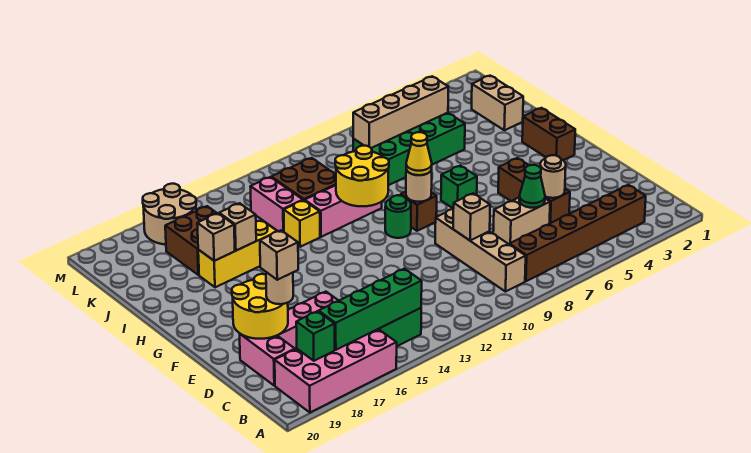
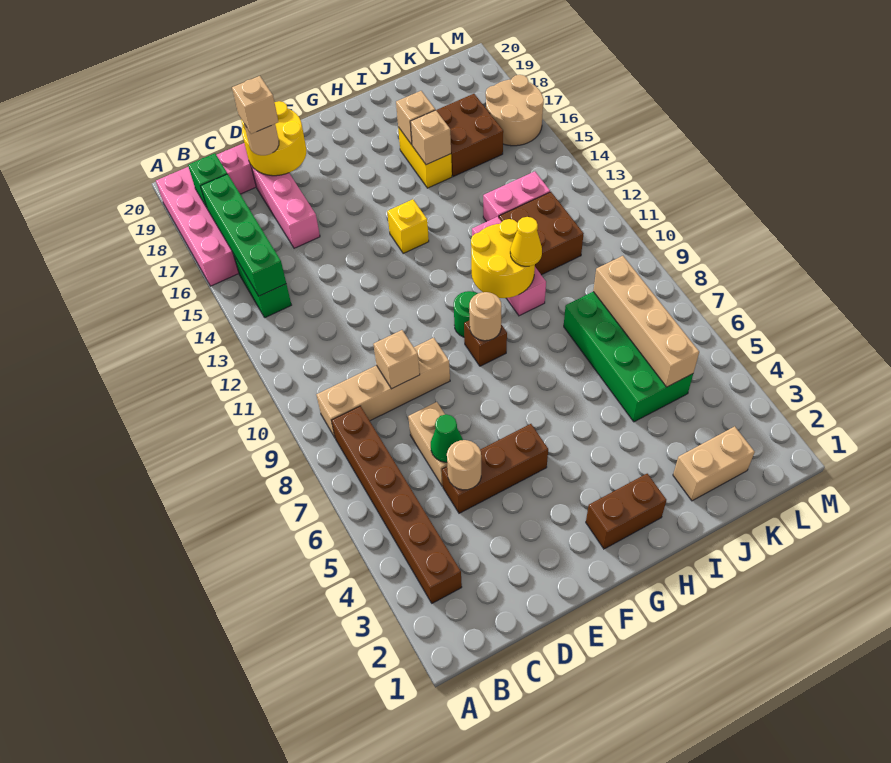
green brick G7 level 1 -> none
yellow cone G9 level 3 -> yellow cone I10 level 3
yellow brick I13 level 1 -> yellow brick G14 level 1
yellow brick I15:I17 level 1 -> yellow brick I16:I17 level 1

